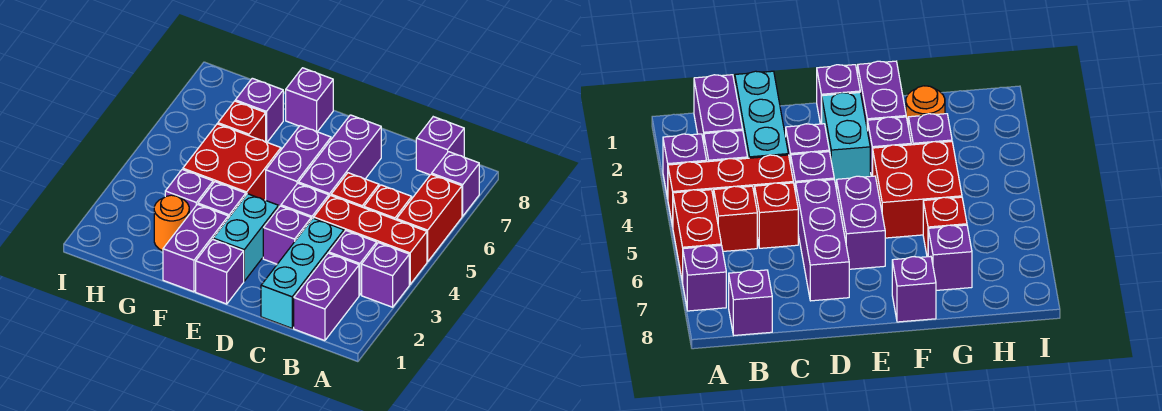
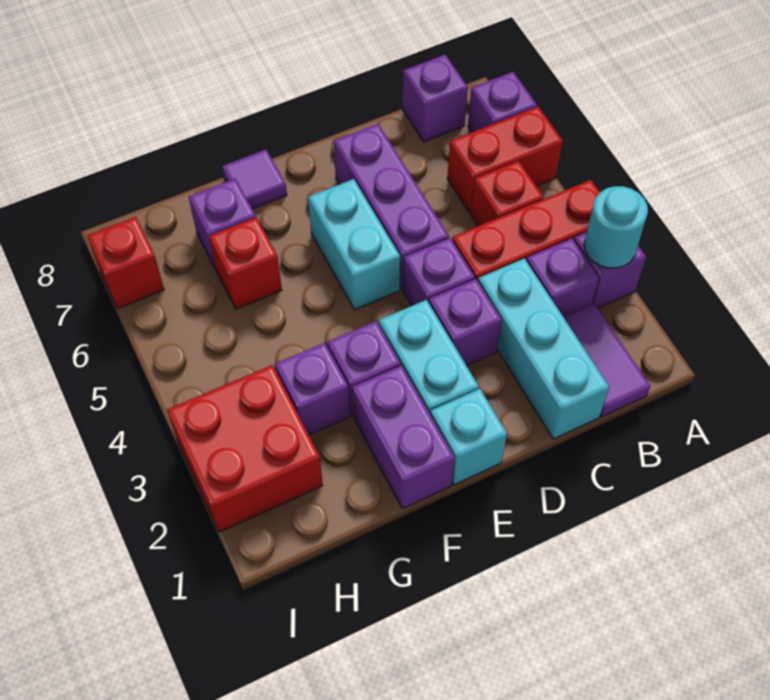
none -> cyan round brick A3 level 2
red brick A5:A6 level 1 -> red brick A6:B6 level 1
purple brick B1:B2 level 1 -> purple tile B1:B2 level 1
red brick C5 level 1 -> red brick I7 level 1
purple brick E1 level 1 -> cyan brick E1 level 1
purple brick E5:E6 level 1 -> cyan brick E5:E6 level 1
red brick F4:G5 level 1 -> red brick H2:I3 level 1
purple brick F8 level 1 -> purple tile F8 level 1
orange round brick G2 level 1 -> none

